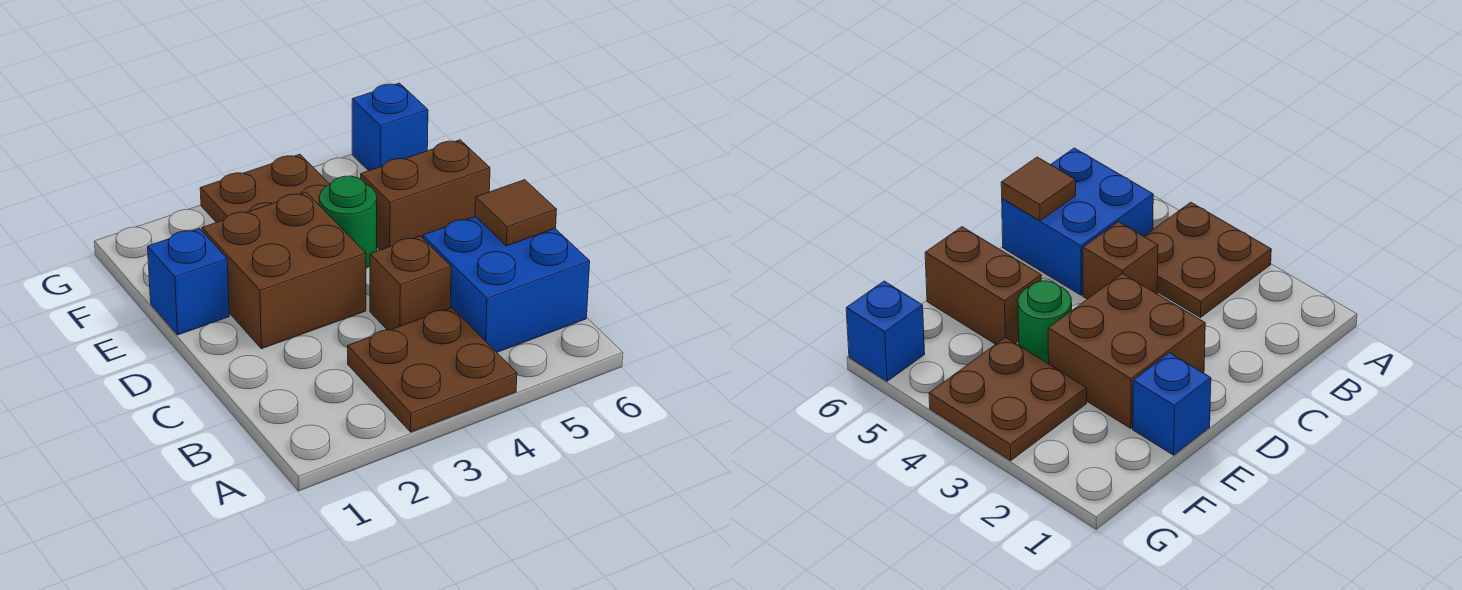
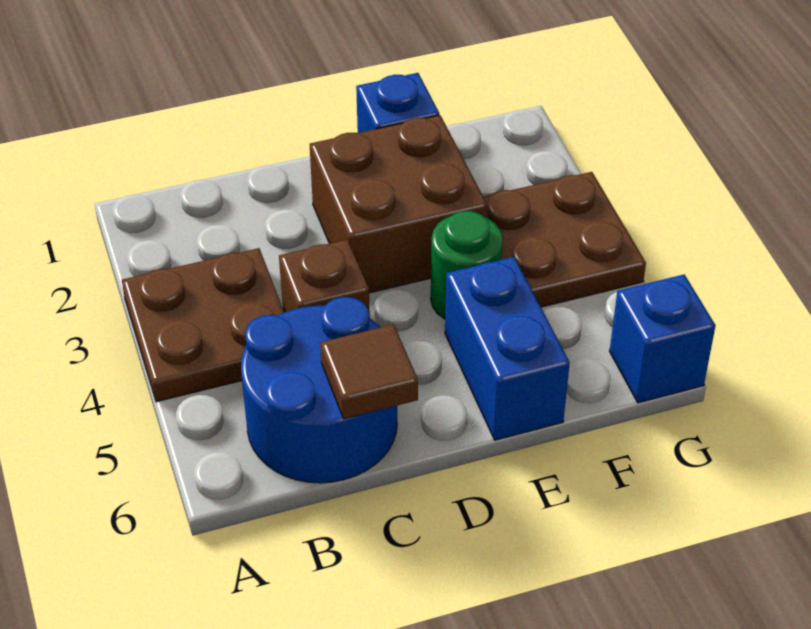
blue brick B5:C6 level 1 -> blue round brick B5:C6 level 1
brown brick E5:E6 level 1 -> blue brick E5:E6 level 1

